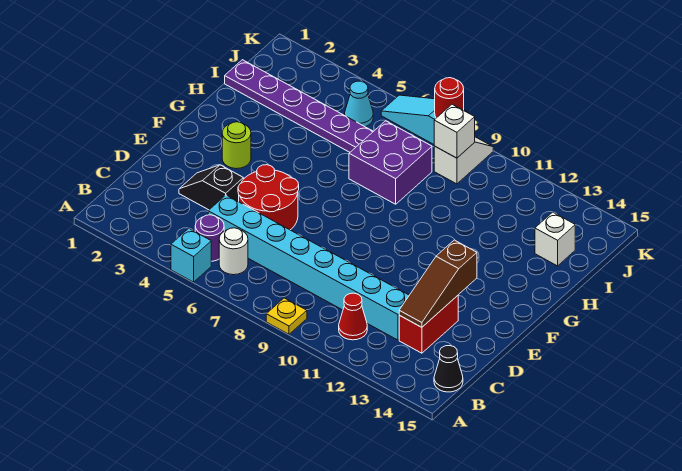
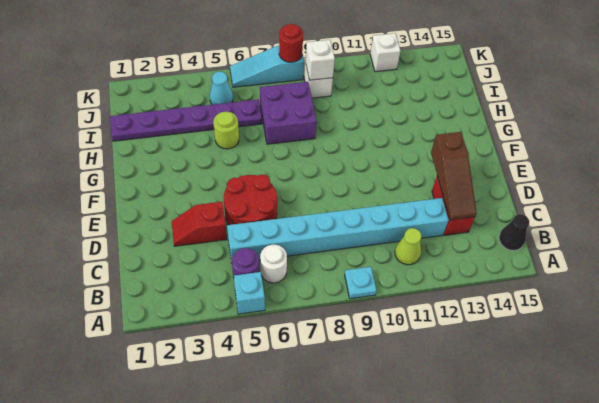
yellow plate A9 level 1 -> cyan plate A9 level 1
red cone B11 level 1 -> lime cone B11 level 1
black slope D3:D4 level 1 top 4 -> red slope D3:D4 level 1 top 4
lime round brick F3 level 1 -> lime round brick H5 level 1
white brick I14 level 1 -> white brick K12 level 1

